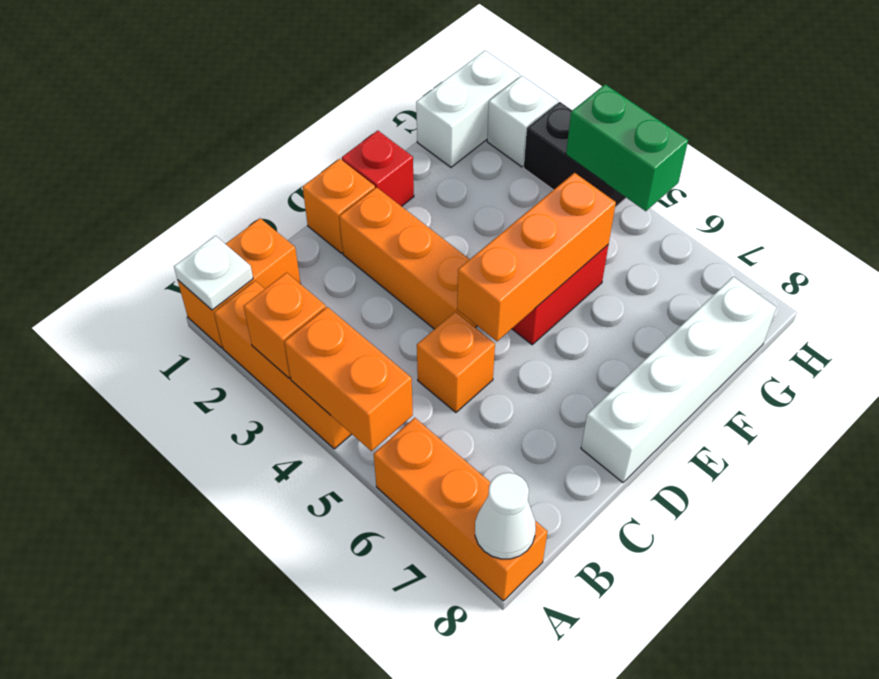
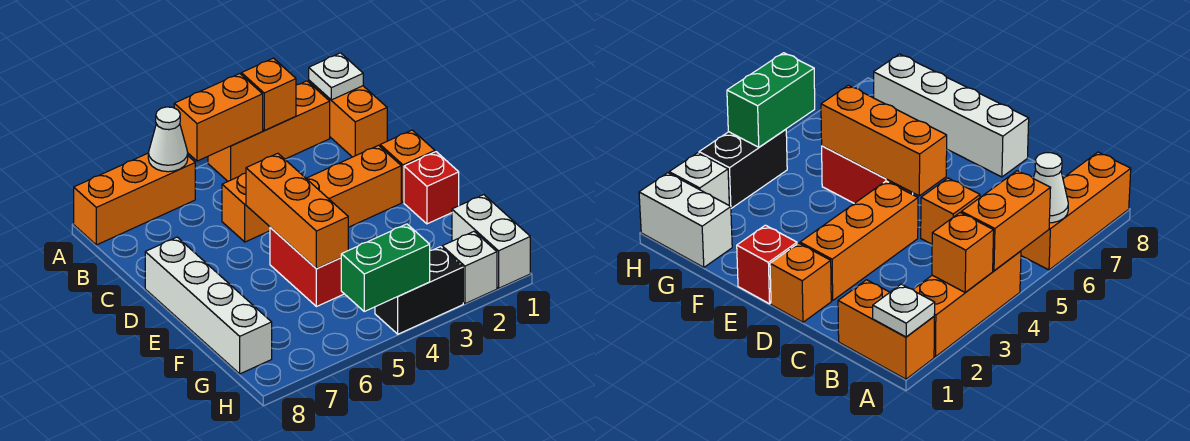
white cone A8 level 2 -> white cone A6 level 2

